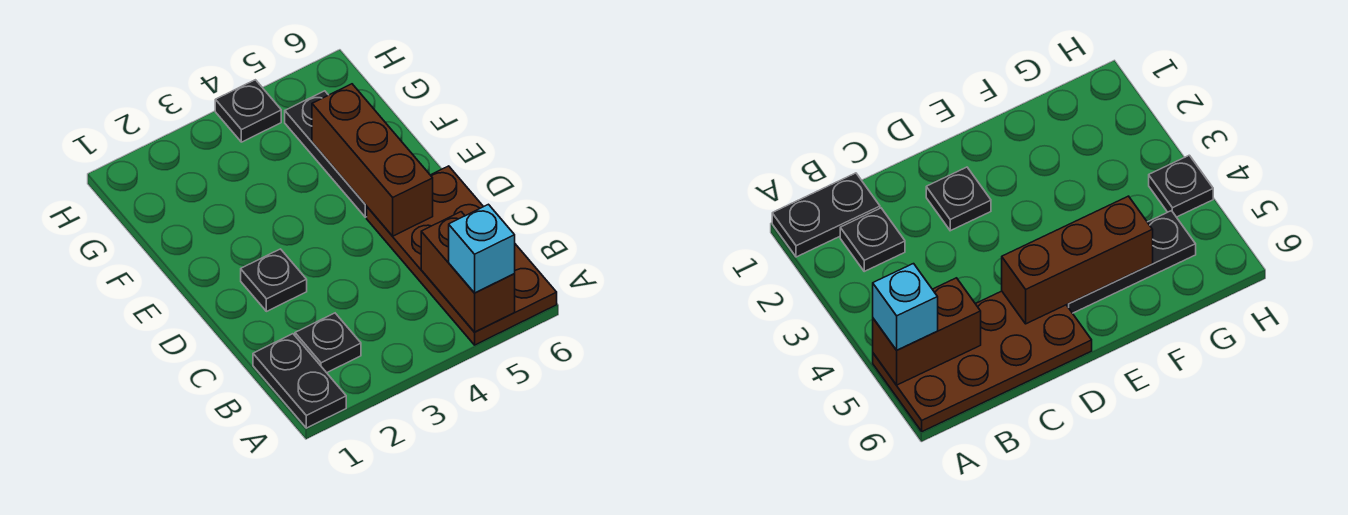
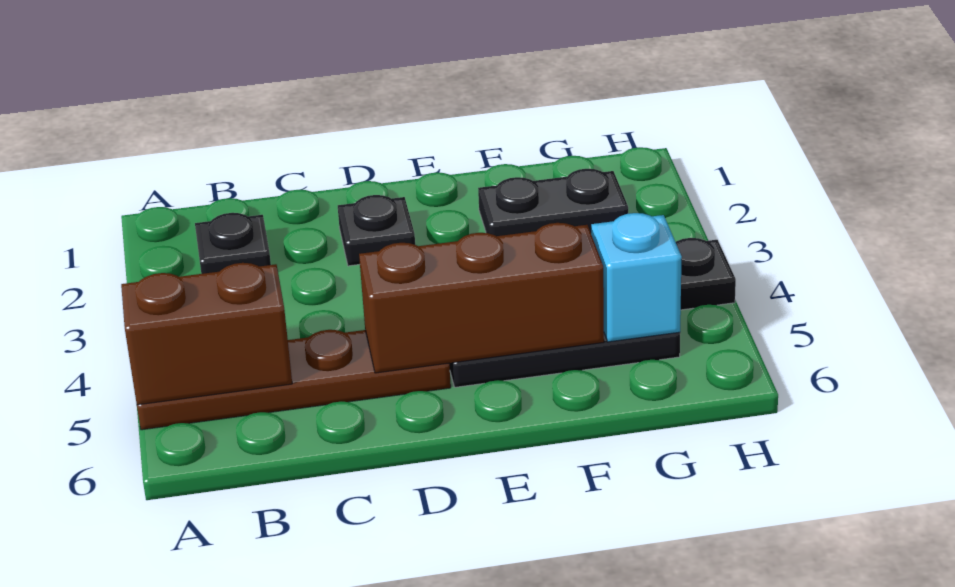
black plate A1:B1 level 1 -> black plate F2:G2 level 1
brown plate A5:D6 level 1 -> brown plate A5:D5 level 1
cyan brick A5 level 3 -> cyan brick G5 level 2

